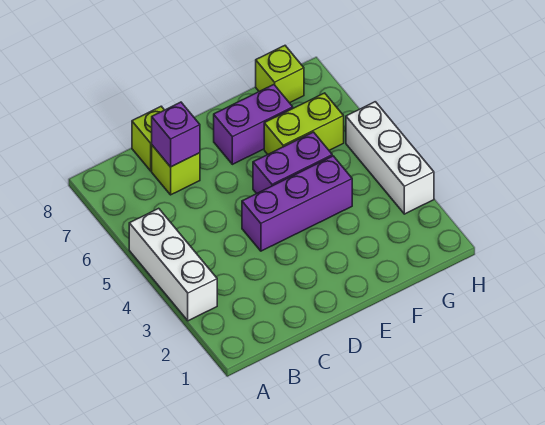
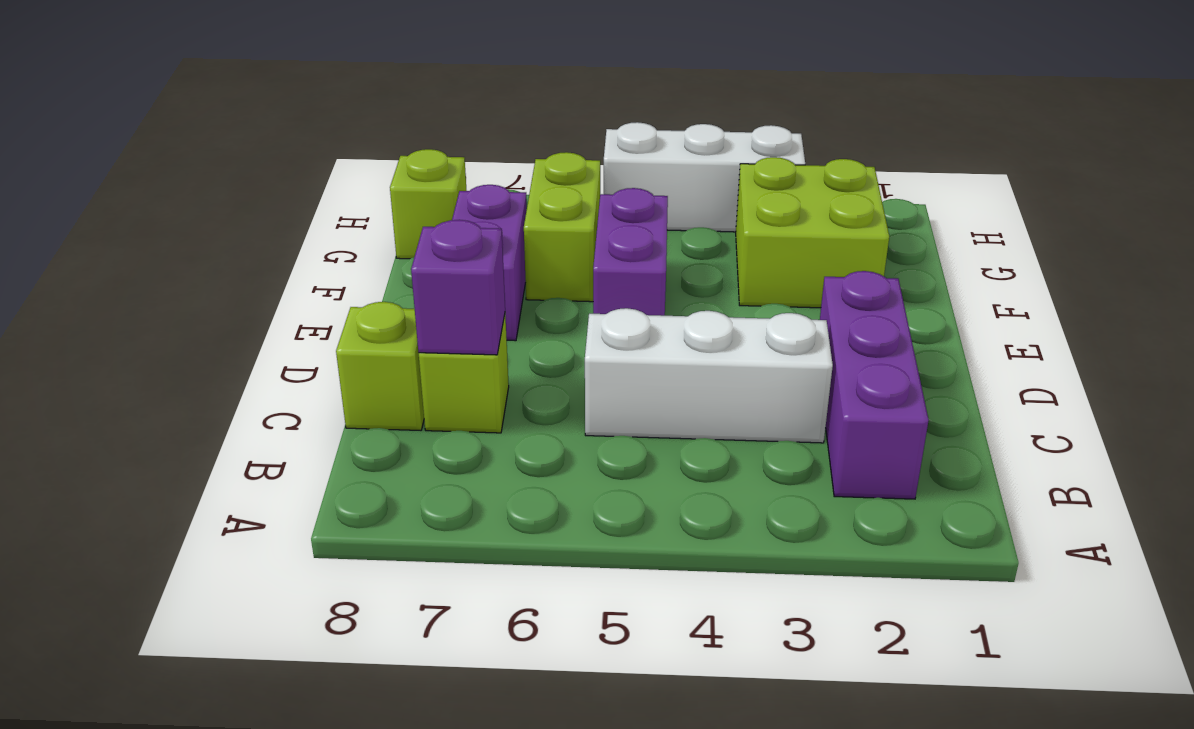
white brick A3:A5 level 1 -> white brick C3:C5 level 1
purple brick D4:F4 level 1 -> purple brick B2:D2 level 1
none -> lime brick F2:G3 level 1

